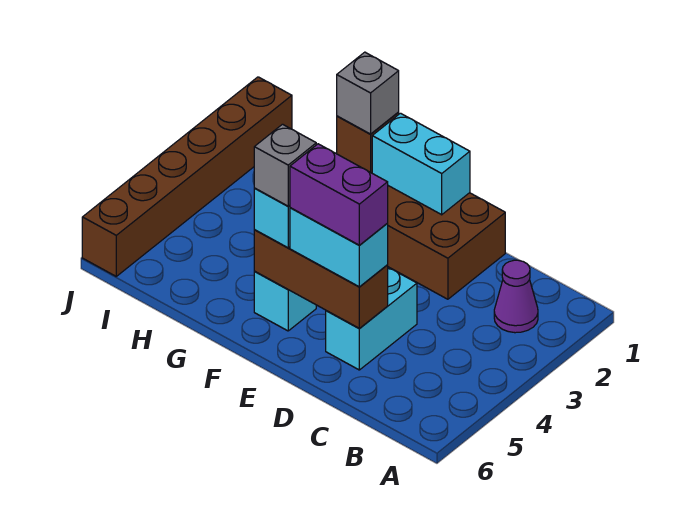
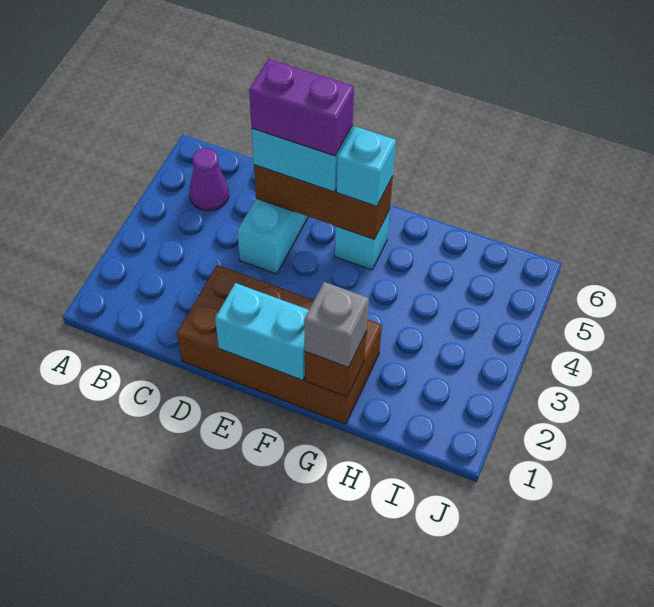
purple cone B2 level 1 -> purple cone B5 level 1
grey brick F5 level 4 -> none
brown brick J1:J6 level 1 -> none

